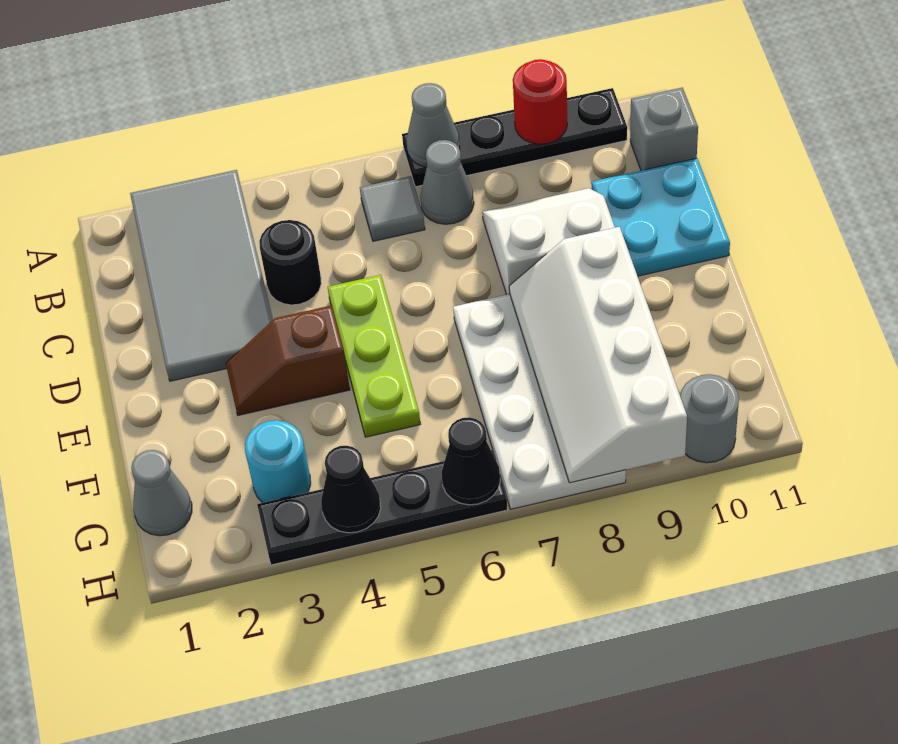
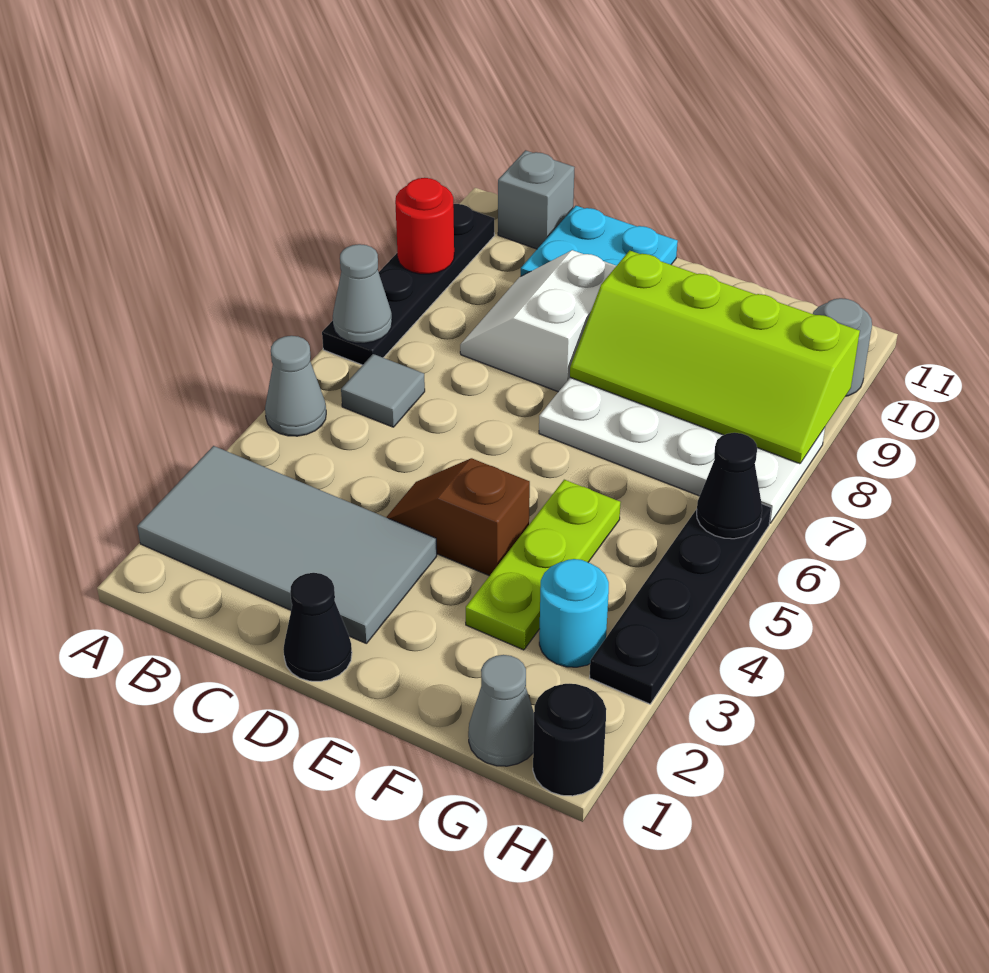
grey cone B7 level 1 -> grey cone A5 level 1
black round brick C4 level 1 -> black round brick H1 level 1
lime plate D5:F5 level 1 -> lime plate F3:F5 level 1
brown slope E3:E4 level 1 top 4 -> brown slope D4:E4 level 1 top E
white slope E8:H9 level 2 top 9 -> lime slope E8:H9 level 2 top 9
black cone H4 level 2 -> black cone D1 level 1

